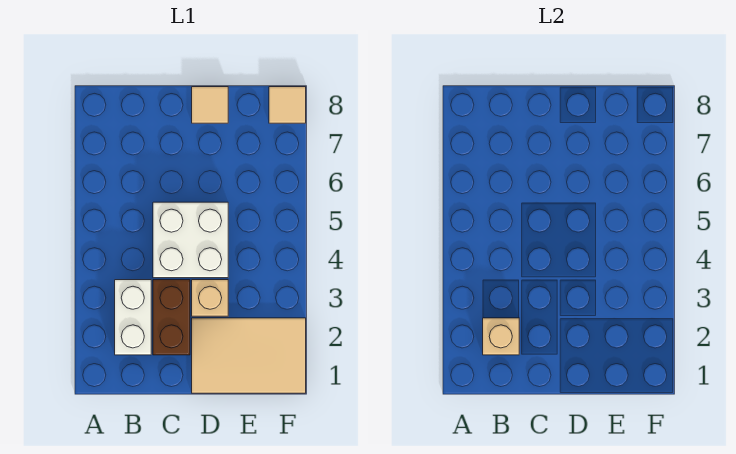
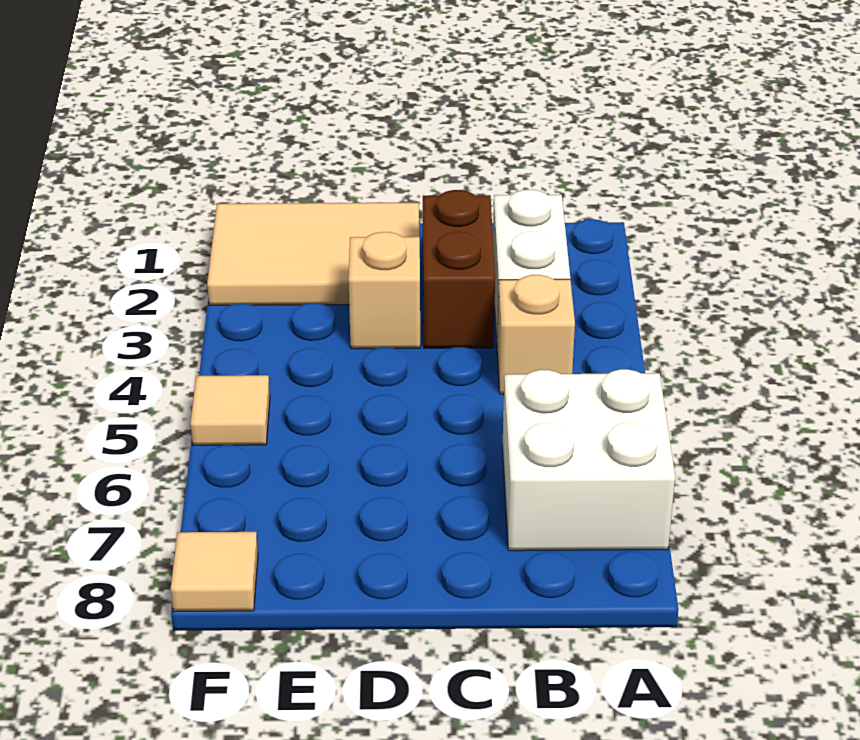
tan brick B2 level 2 -> tan brick B4 level 1
white brick C4:D5 level 1 -> white brick A6:B7 level 1
tan tile D8 level 1 -> tan tile F5 level 1

